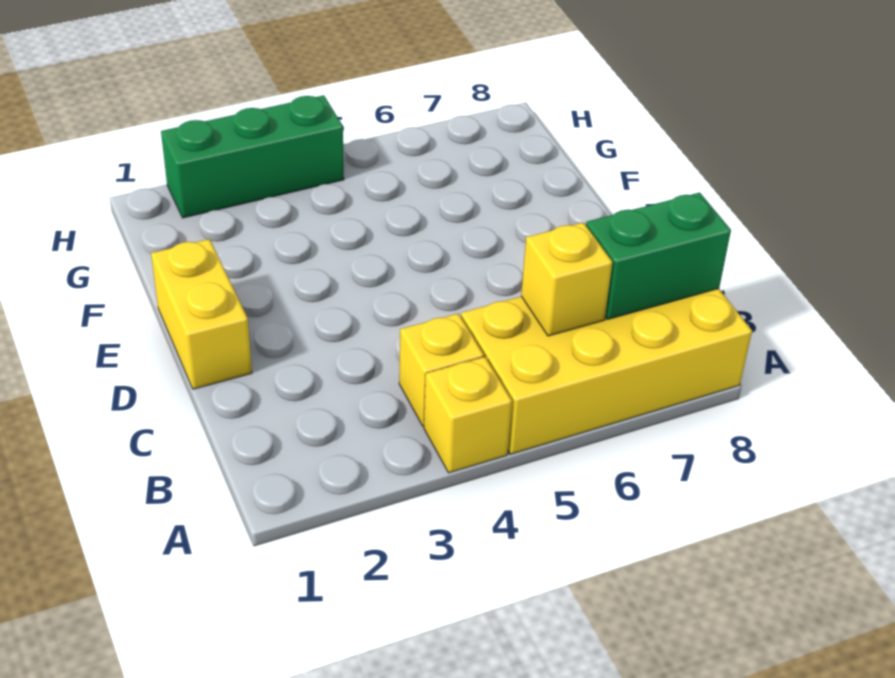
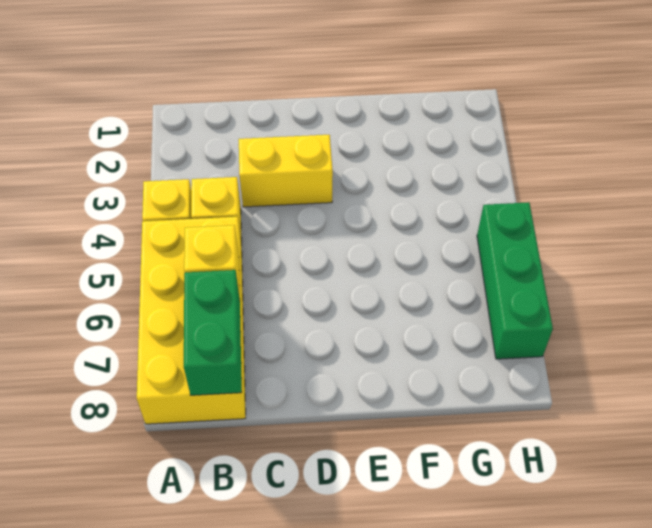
yellow brick D1:E1 level 1 -> yellow brick C3:D3 level 1
green brick H2:H4 level 1 -> green brick H5:H7 level 1

